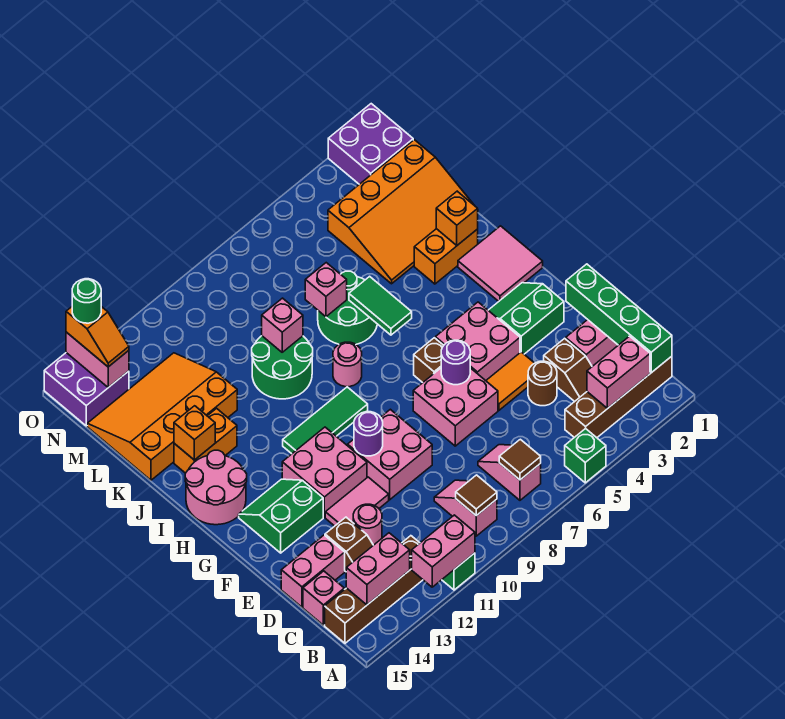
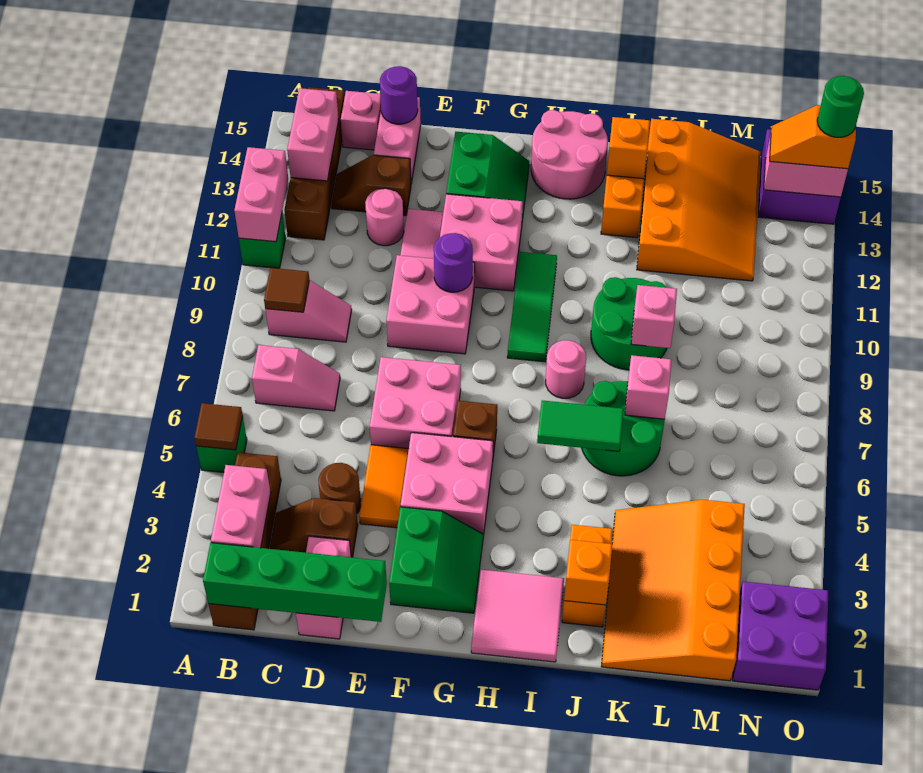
brown tile B7 level 2 -> brown tile A5 level 2
purple round brick F6 level 2 -> purple round brick D15 level 2

